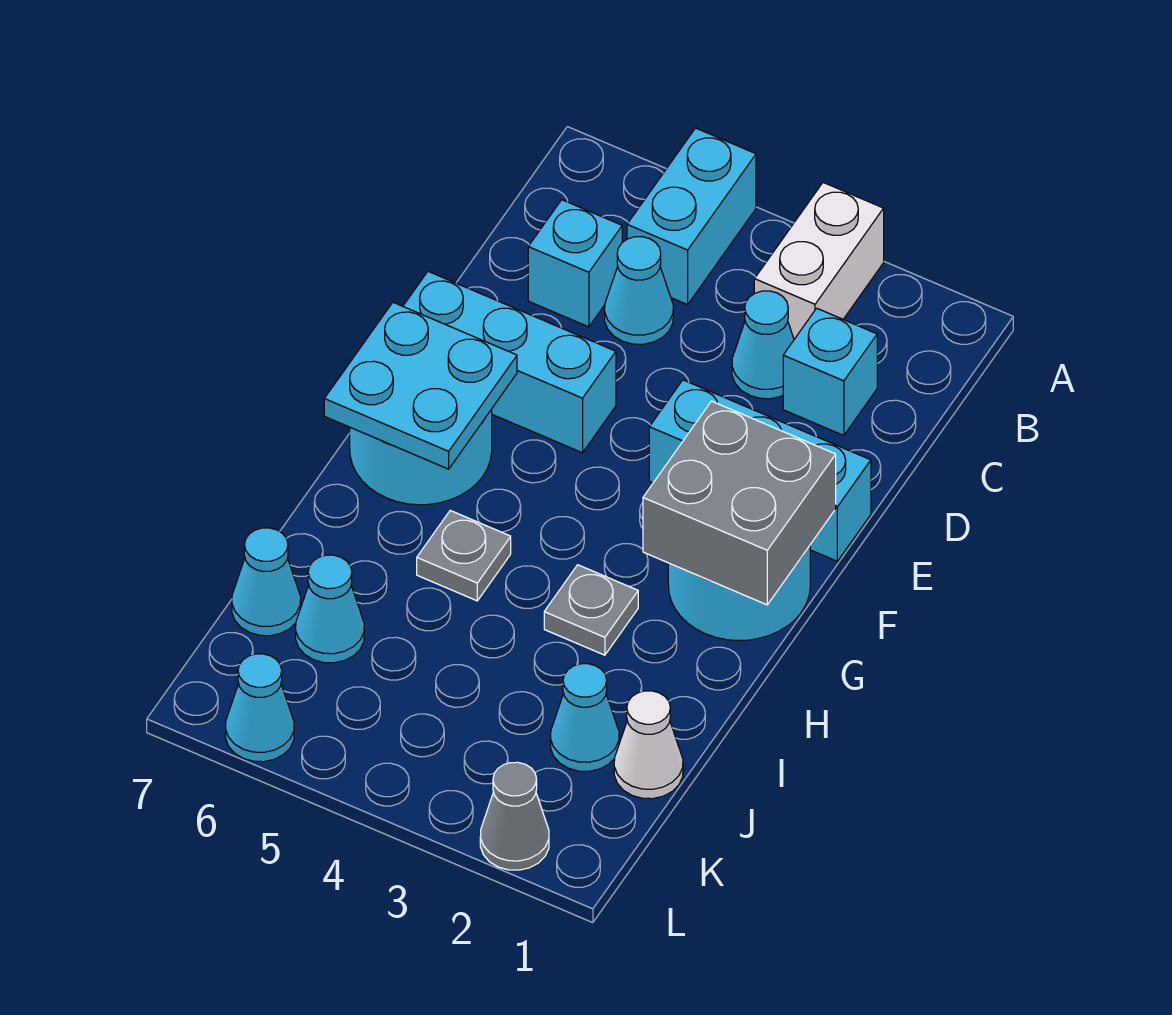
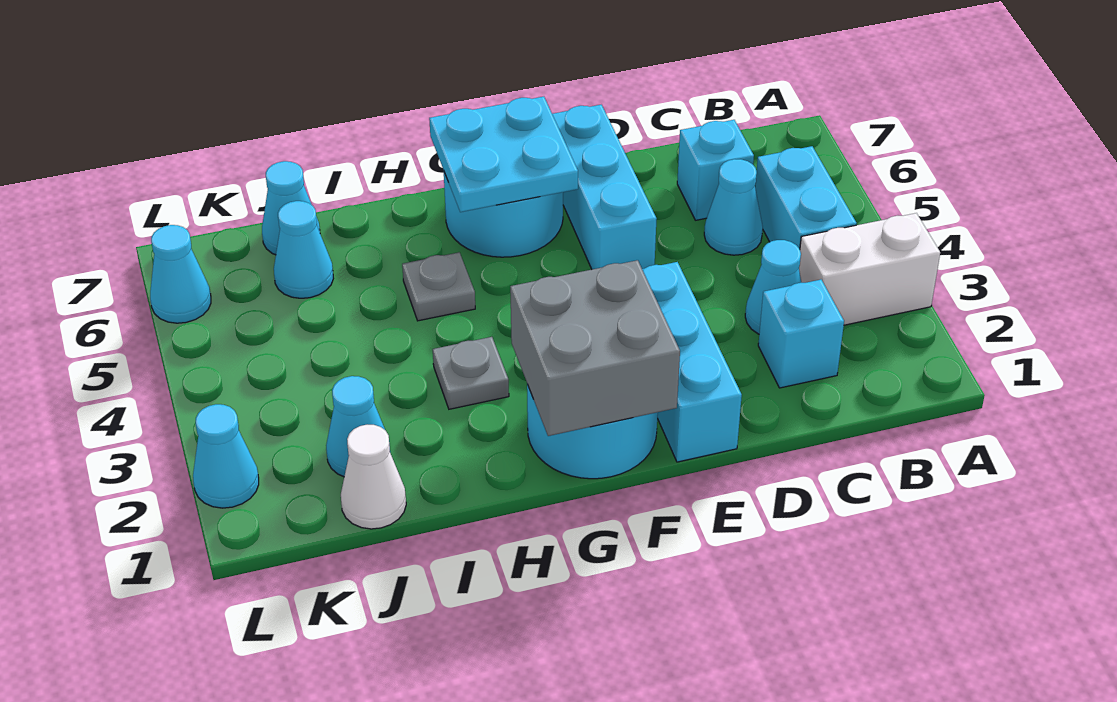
cyan brick A5:B5 level 1 -> cyan brick B4:B5 level 1
grey cone L2 level 1 -> cyan cone L2 level 1

